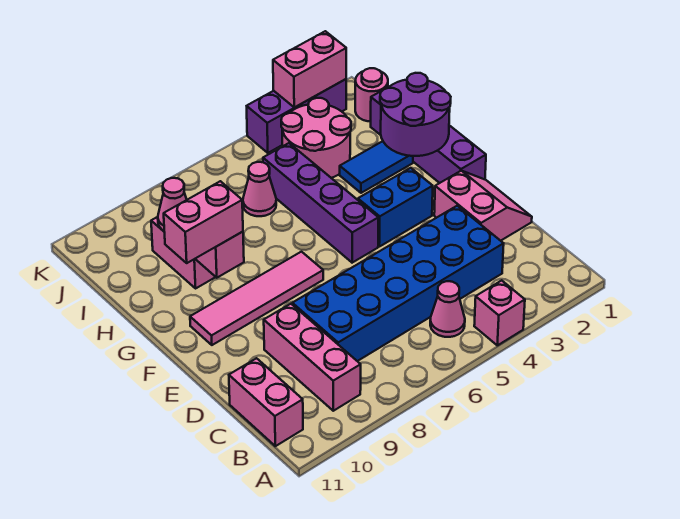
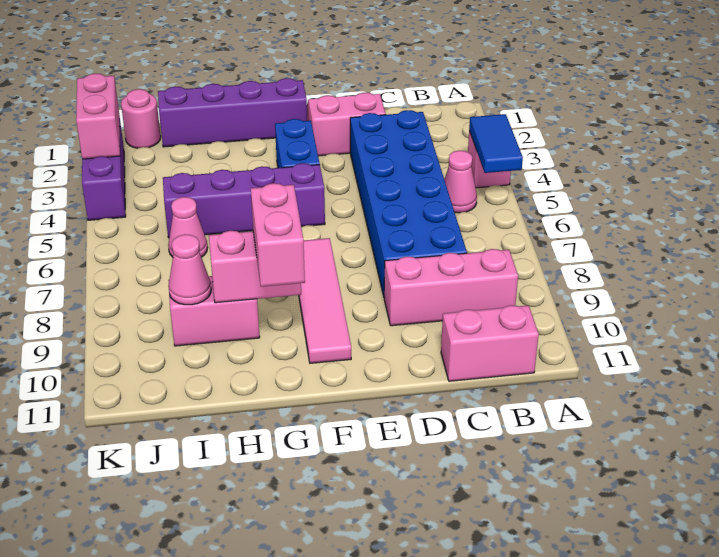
purple round brick G1:H2 level 2 -> none
blue tile H2:H3 level 1 -> blue tile A4:A5 level 2
pink round brick I3:J4 level 1 -> none

